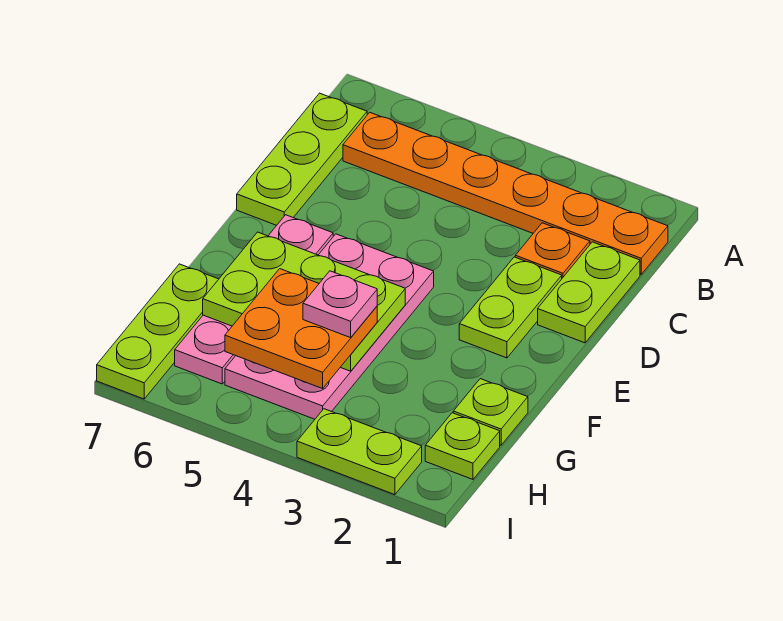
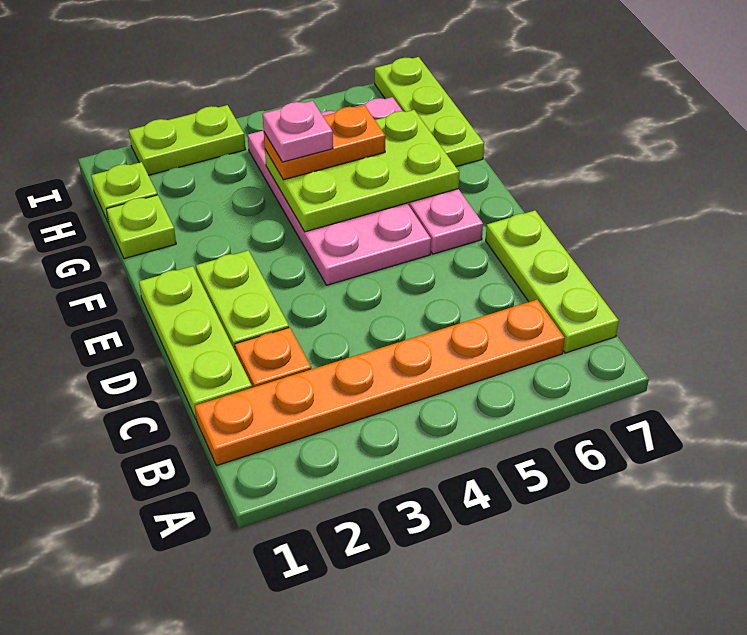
lime plate C1:D1 level 1 -> lime plate C1:E1 level 1
orange plate G4:H5 level 3 -> orange plate G4:G5 level 3

